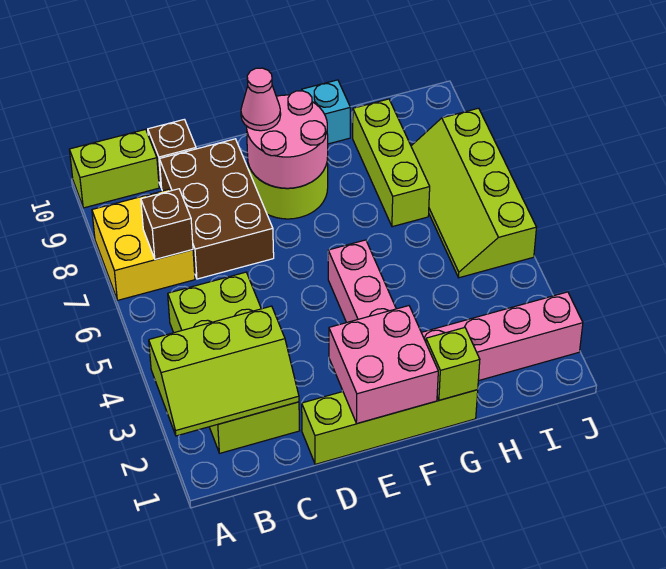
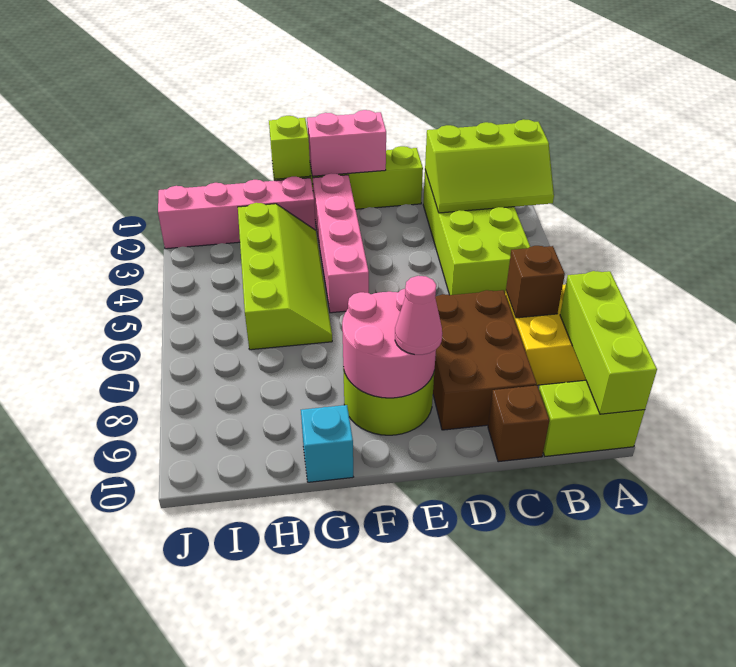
lime slope A2:C3 level 2 top 3 -> lime slope A2:C3 level 2 top 2
pink brick E1:F2 level 2 -> pink brick E1:F1 level 2
lime brick H7:H9 level 1 -> lime brick A8:A10 level 2
lime slope I5:J8 level 1 top J -> lime slope G3:H6 level 1 top H

